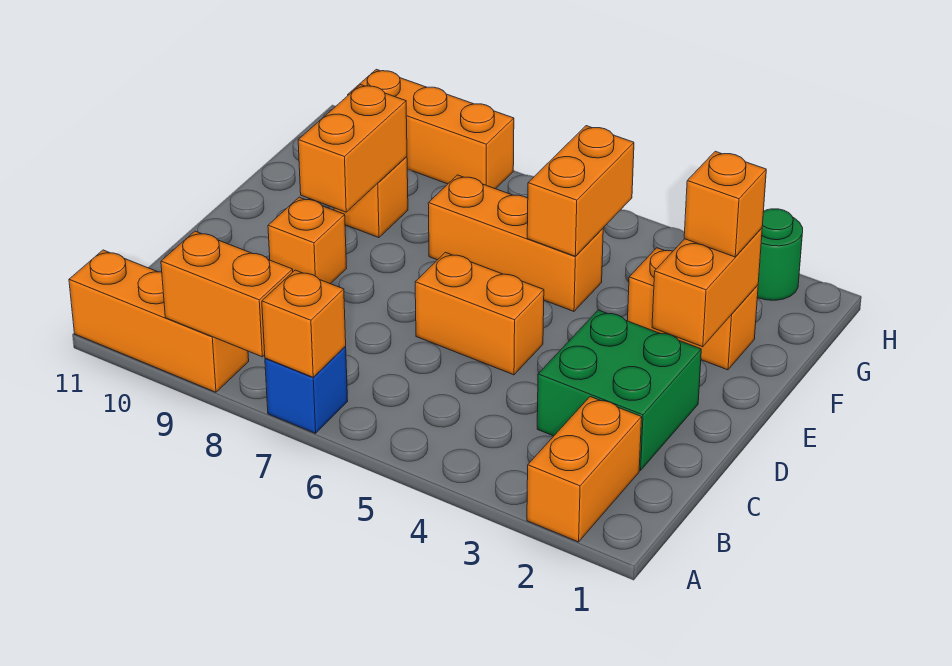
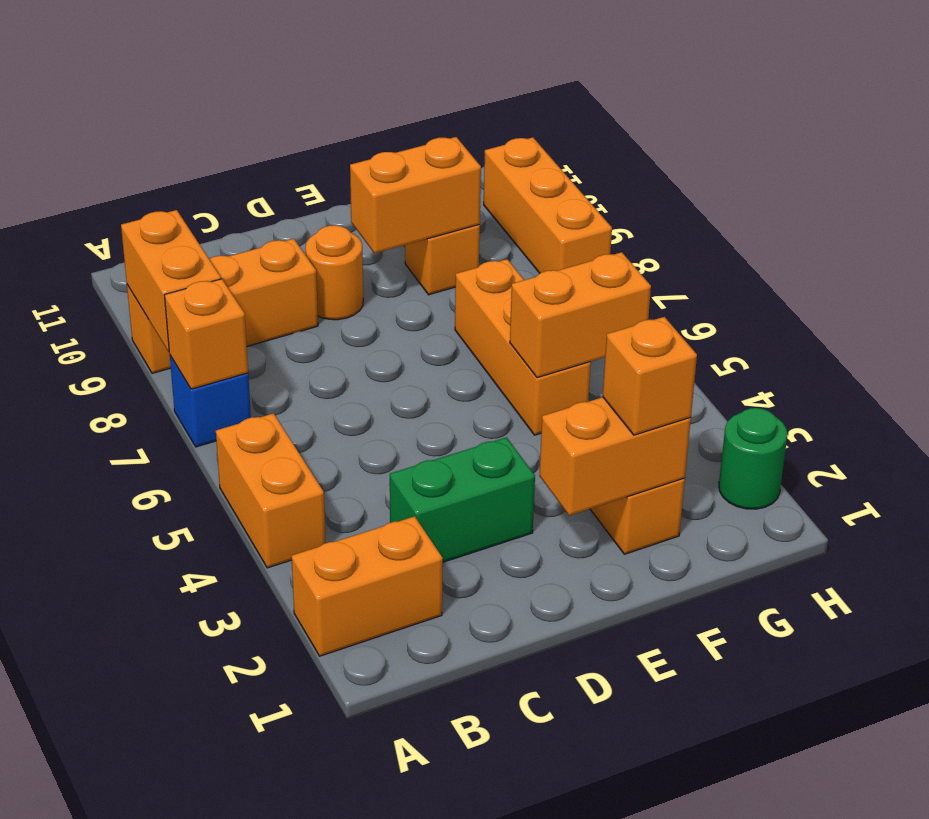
orange brick A9:A11 level 1 -> orange brick A9:C9 level 1
green brick C2:D3 level 1 -> green brick C3:D3 level 1
orange brick D5:D6 level 1 -> orange brick A4:A5 level 1
orange brick D9 level 1 -> orange round brick D9 level 1

